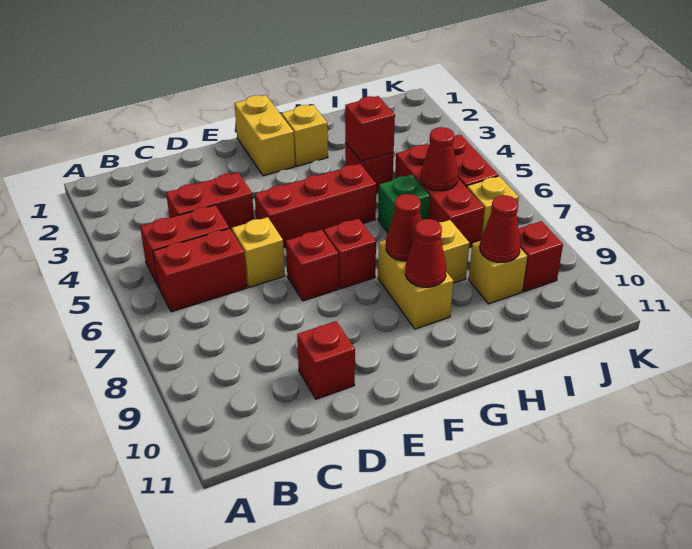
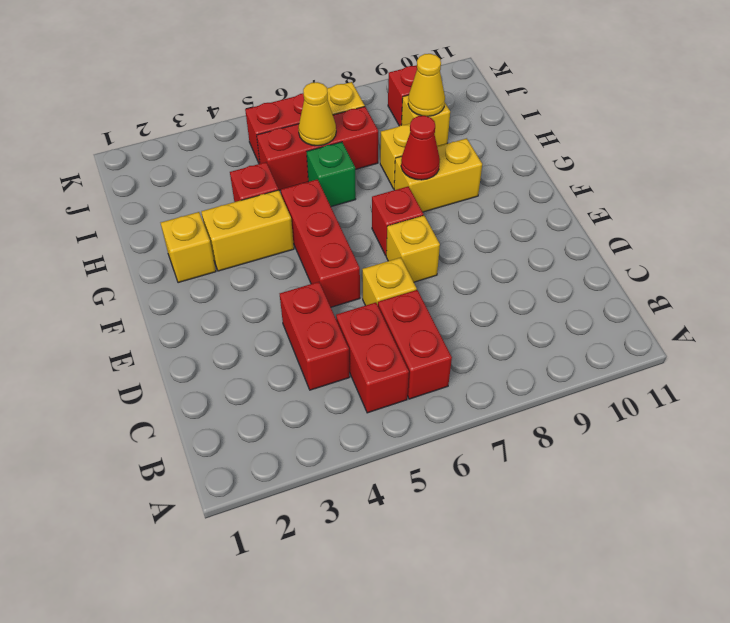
red brick D10 level 1 -> none
red brick E7 level 1 -> yellow brick E7 level 1
yellow brick F1:F2 level 1 -> yellow brick G3:G4 level 1
red cone G9 level 2 -> none
red brick H4 level 2 -> none
red cone I6 level 2 -> yellow cone I6 level 2
red cone I9 level 2 -> yellow cone I9 level 2

